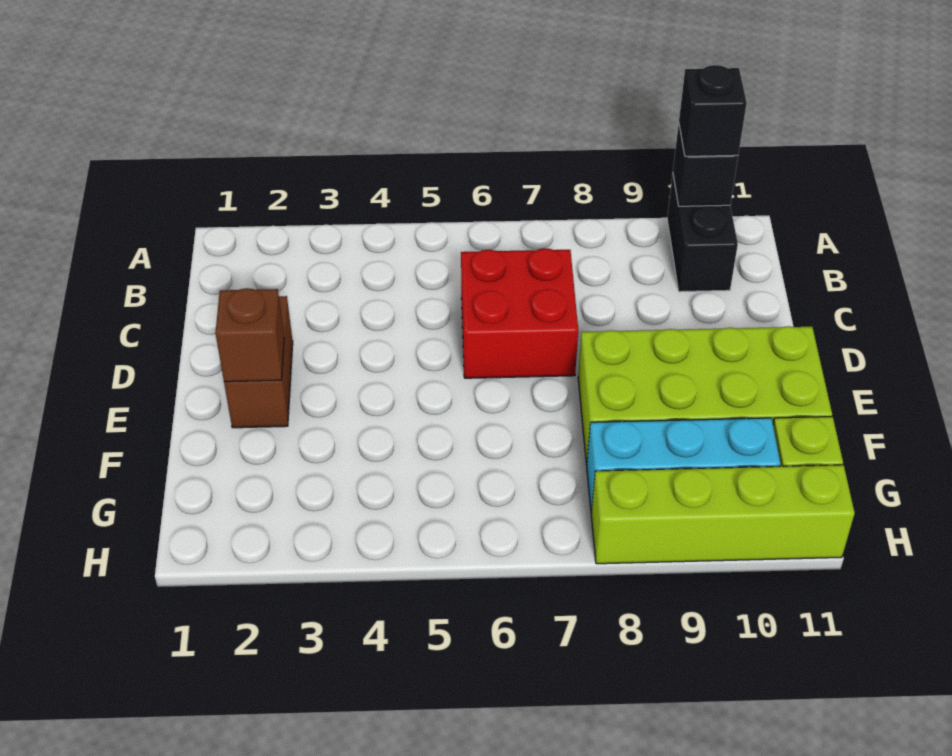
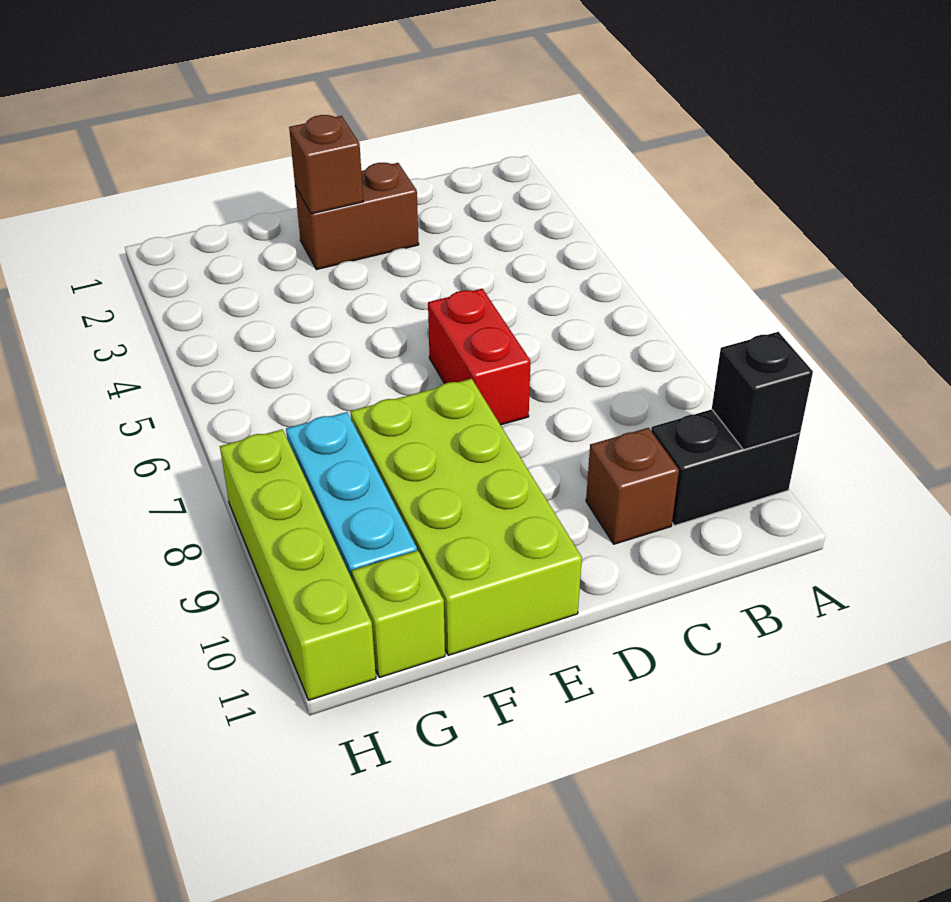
black brick A10 level 3 -> none
red brick C6:D7 level 1 -> red brick D6:D7 level 1
none -> brown brick C10 level 1

